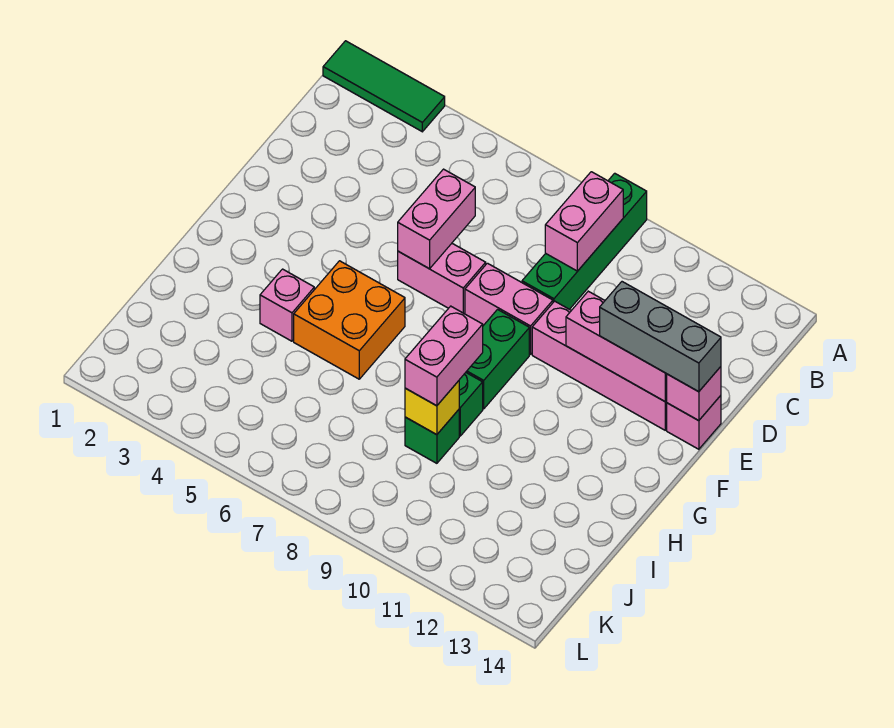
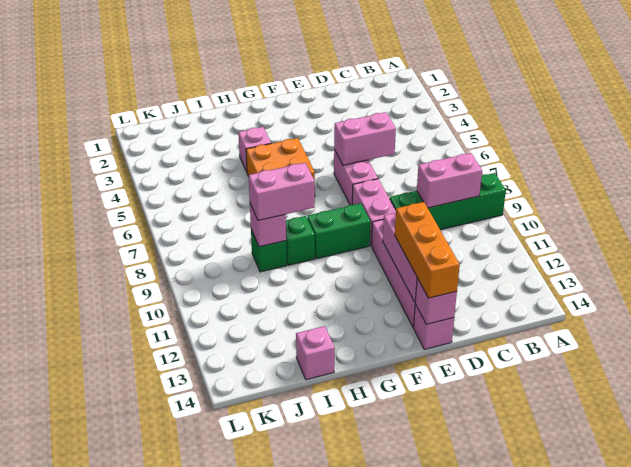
green tile A1:A3 level 1 -> none
grey brick E12:E14 level 3 -> orange brick E12:E14 level 3
yellow brick I9 level 2 -> pink brick I9 level 2
none -> pink brick I14 level 1

